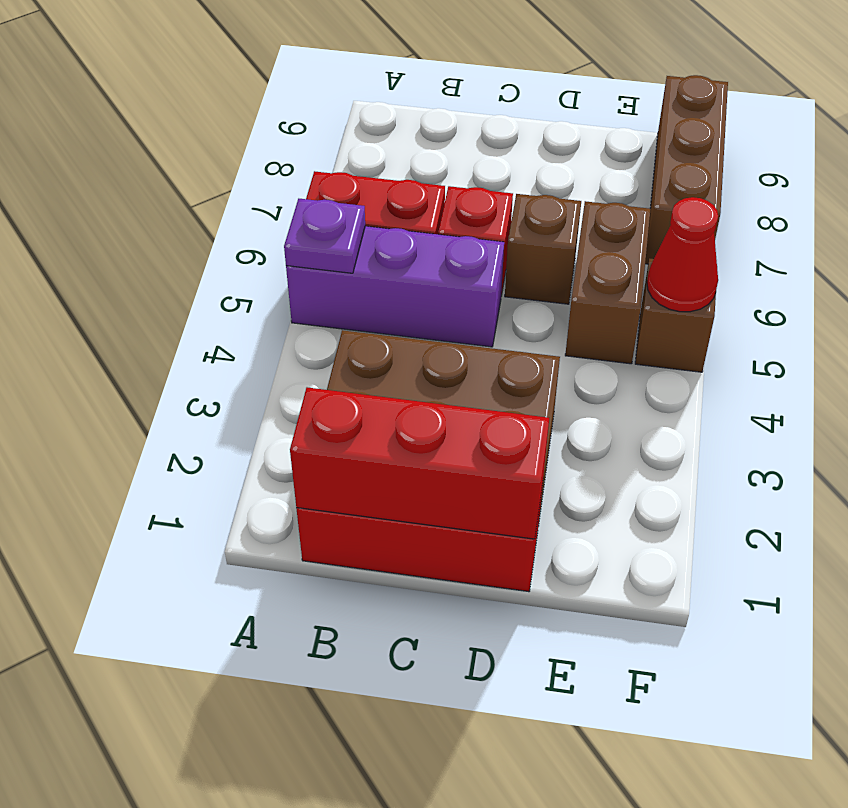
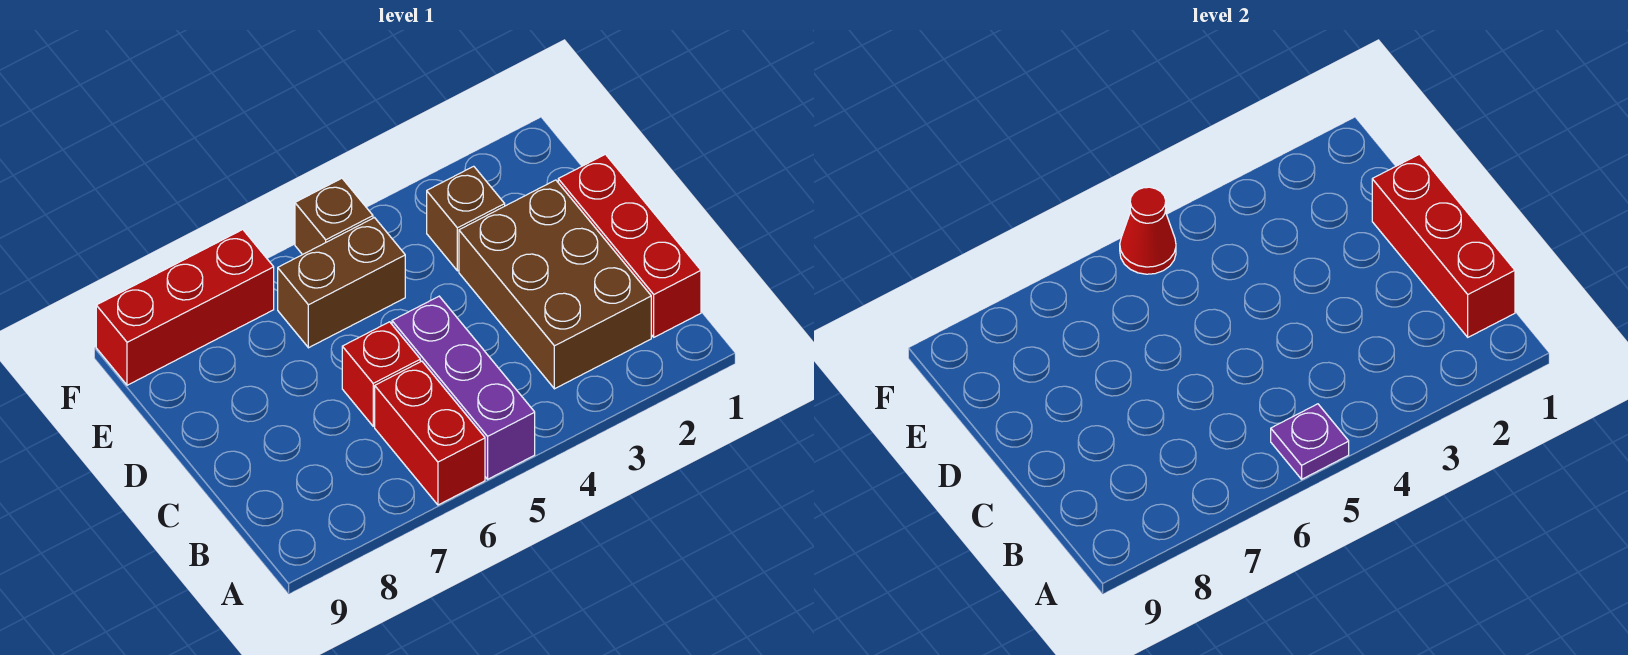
brown brick D6 level 1 -> brown brick E3 level 1
brown brick F7:F9 level 1 -> red brick F7:F9 level 1

